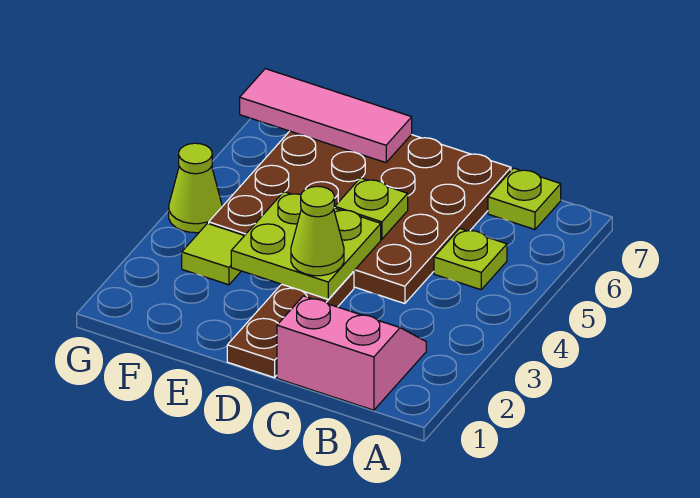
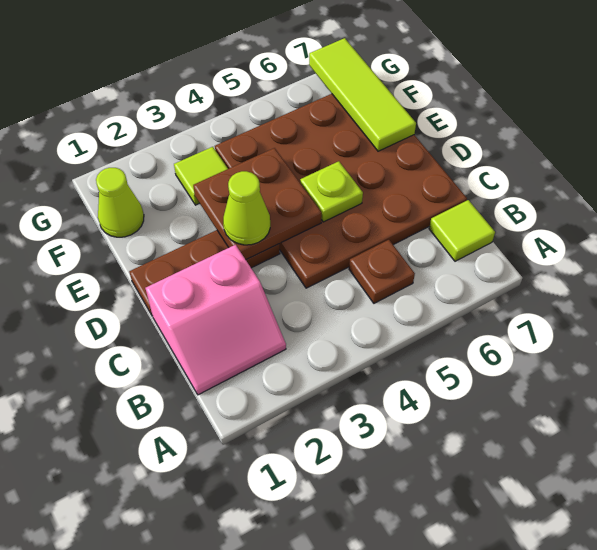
pink slope B1:C2 level 1 top 1 -> pink slope B1:C2 level 1 top C
lime plate B5 level 1 -> brown plate B5 level 1
lime plate B7 level 1 -> lime tile B7 level 1
lime plate D3:E4 level 2 -> brown plate D3:E4 level 2
pink tile E7:G7 level 2 -> lime tile E7:G7 level 2
lime cone G4 level 1 -> lime cone F1 level 1

